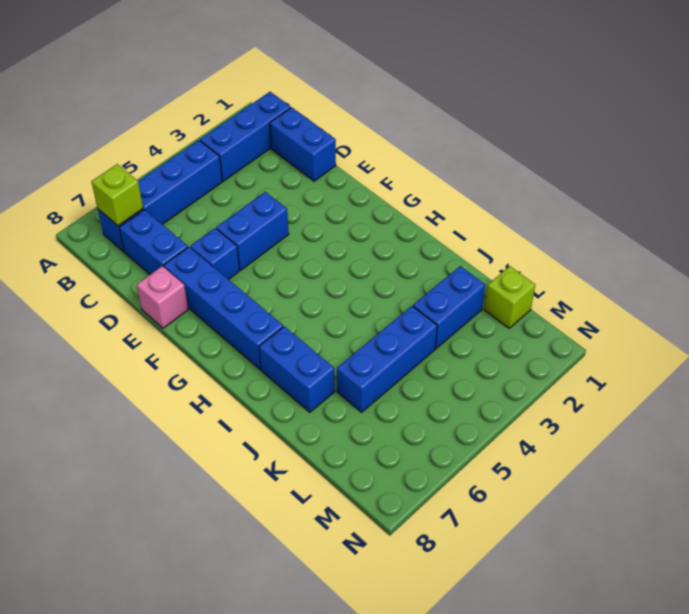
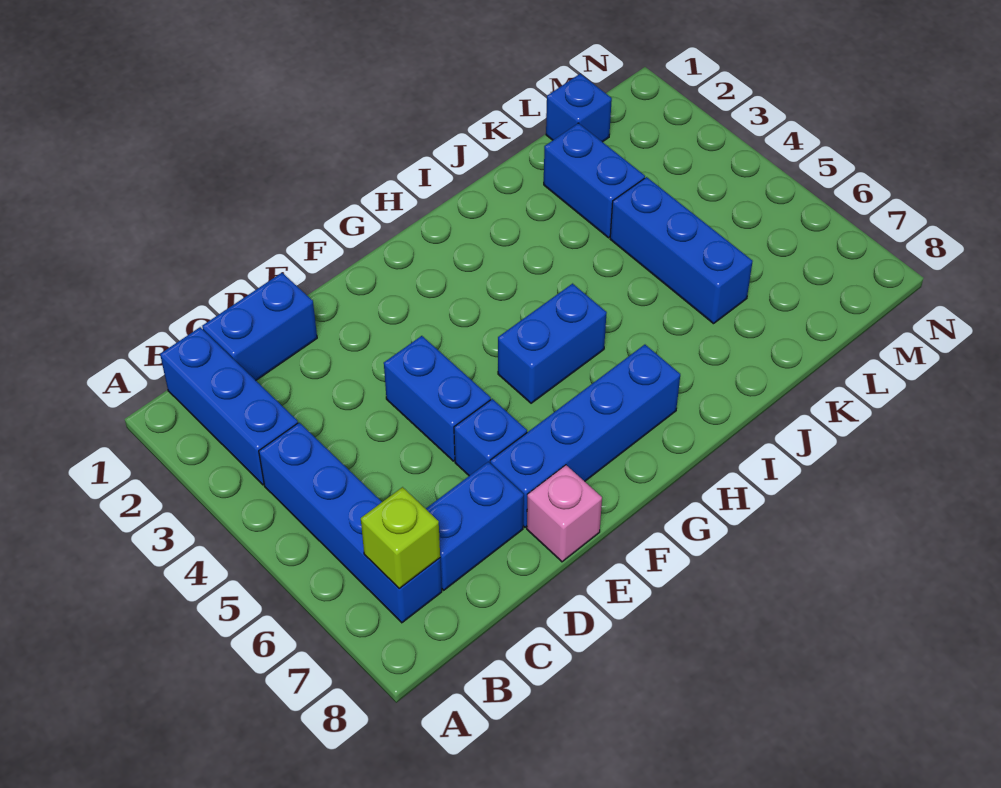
blue brick I7:J7 level 1 -> blue brick G5:H5 level 1
lime brick L1 level 1 -> blue brick L1 level 1

